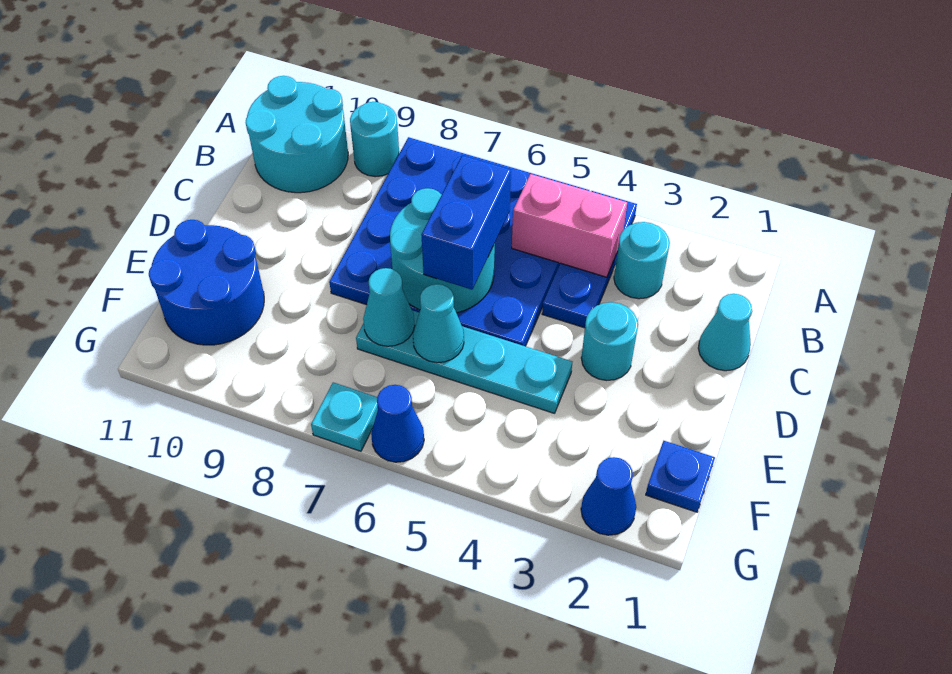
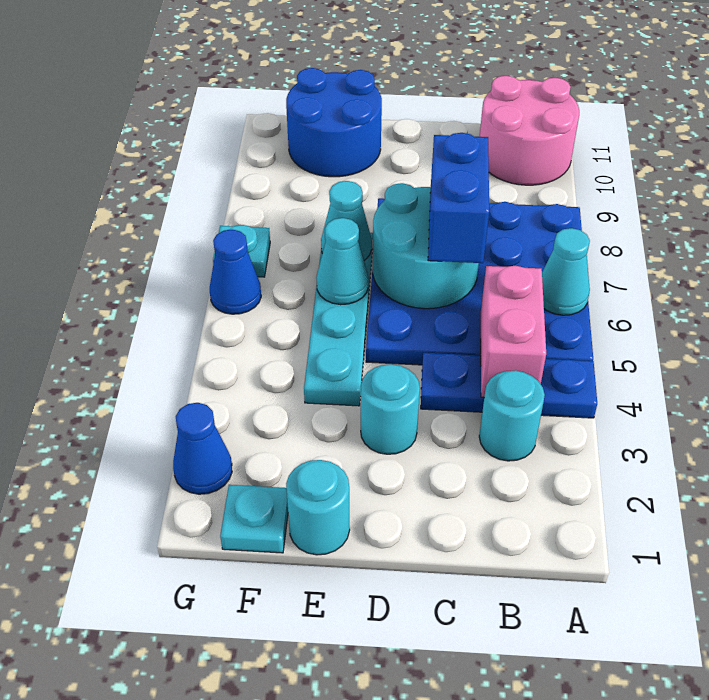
cyan round brick A9 level 1 -> cyan round brick E1 level 1
cyan round brick A10:B11 level 1 -> pink round brick A10:B11 level 1
cyan cone C1 level 1 -> cyan cone A6 level 2
blue brick C6:D6 level 3 -> blue brick C6:C7 level 3
blue plate F1 level 1 -> cyan plate F1 level 1

